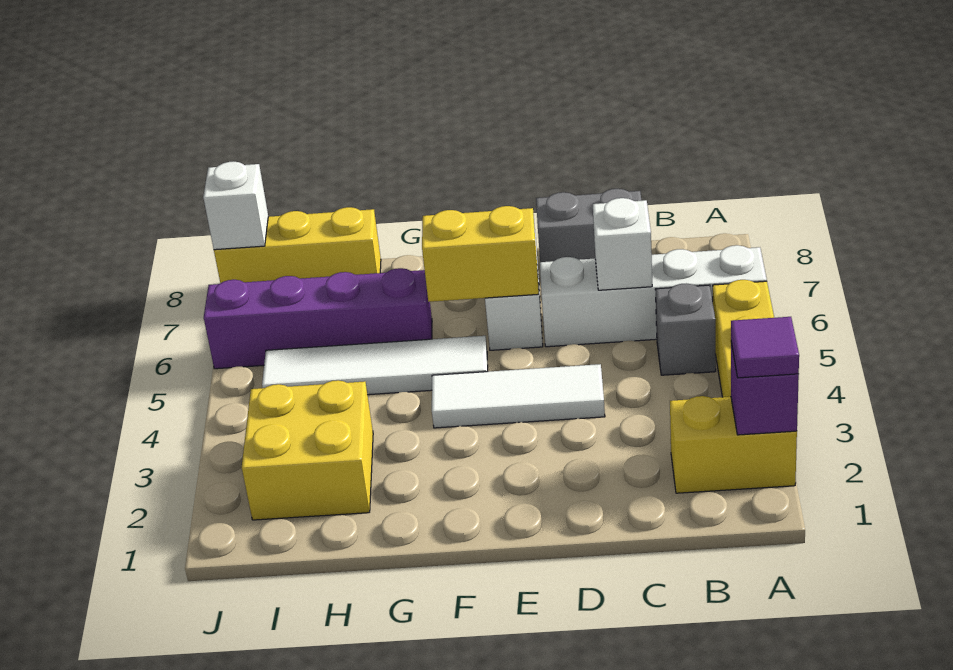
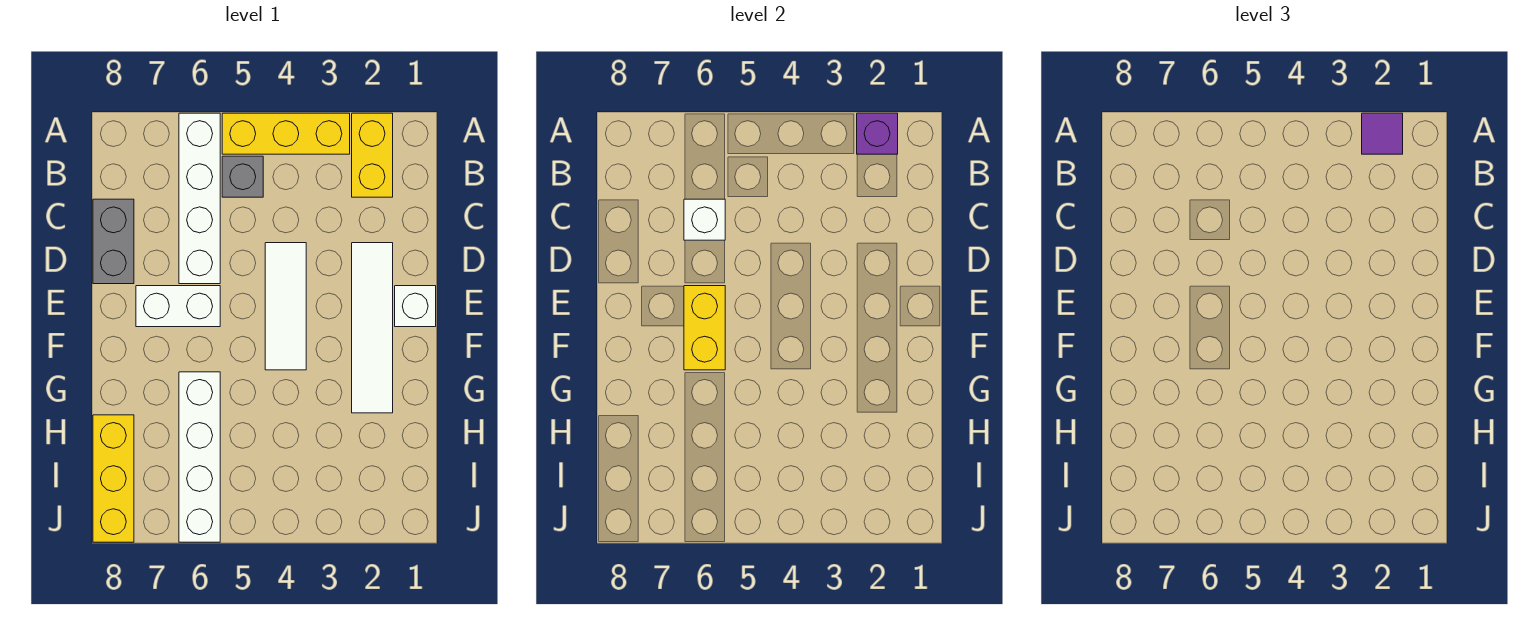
white tile F5:I5 level 1 -> white tile D2:G2 level 1
purple brick G6:J6 level 1 -> white brick G6:J6 level 1
yellow brick H2:I3 level 1 -> none
white brick J8 level 2 -> white brick E1 level 1

